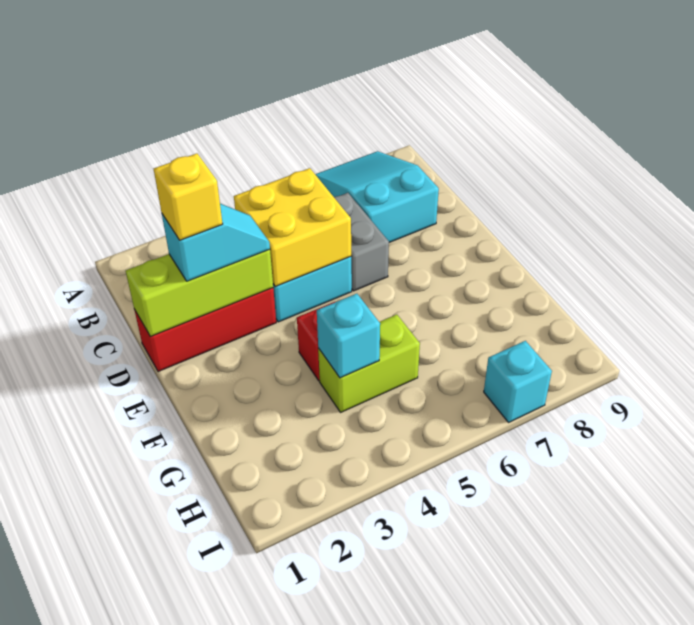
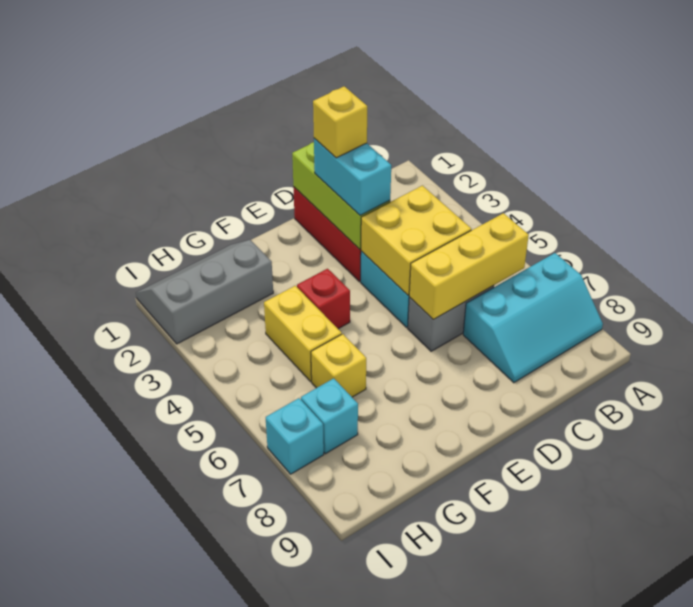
cyan slope A7:C8 level 1 top C -> cyan slope A7:C8 level 1 top 7
none -> yellow brick B6:D6 level 2
cyan slope D2:D3 level 3 top 2 -> cyan brick D2:D3 level 3
none -> grey slope G1:I2 level 1 top 2
lime brick G4:G5 level 1 -> yellow brick G4:G5 level 1
cyan brick G4 level 2 -> cyan brick H7 level 1
none -> yellow brick G6 level 1

